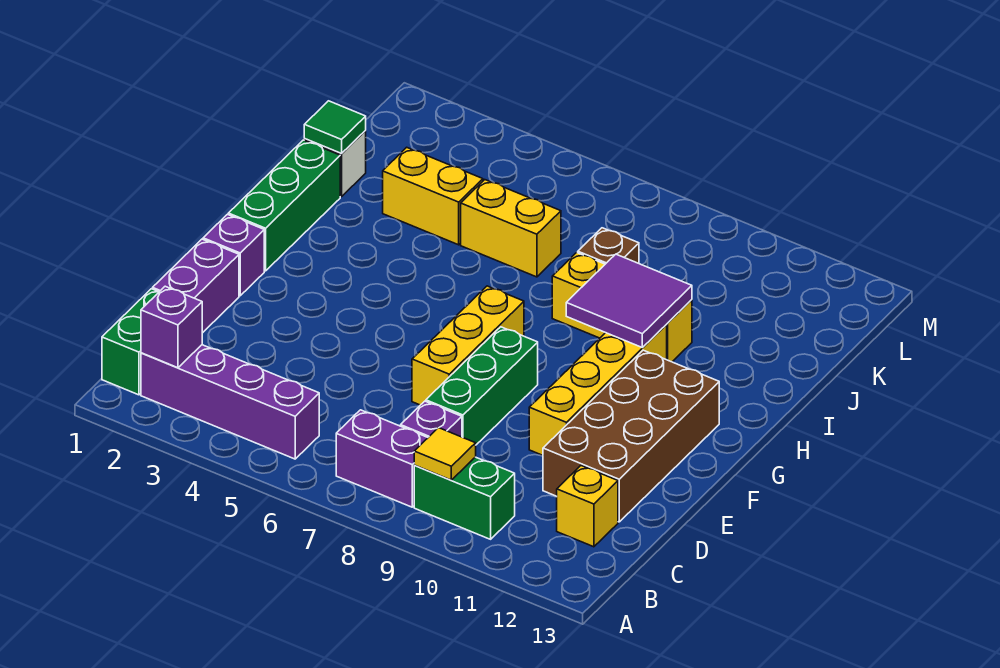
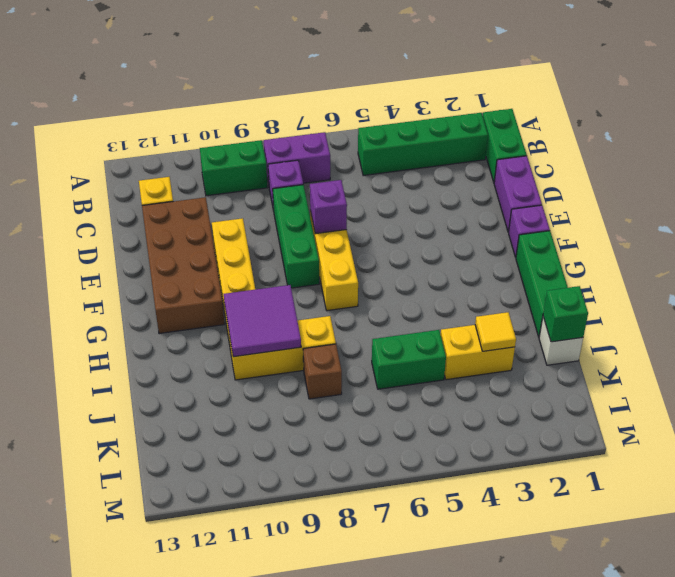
purple brick B2:B5 level 1 -> green brick B2:B5 level 1
purple brick B2 level 2 -> purple brick E7 level 2
yellow tile B9 level 2 -> yellow tile J3 level 2
green tile J1 level 2 -> green brick J1 level 2
yellow brick J5:J6 level 1 -> green brick J5:J6 level 1

